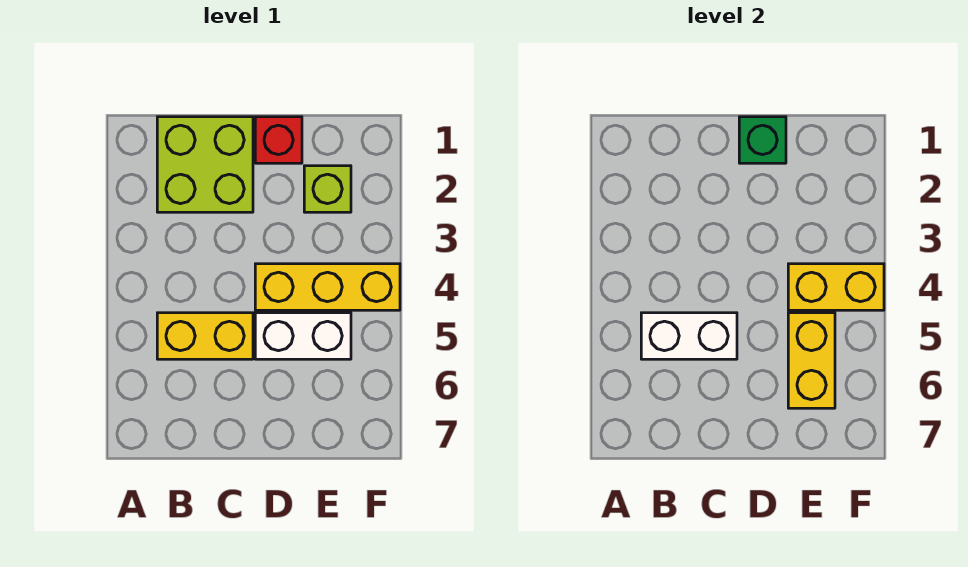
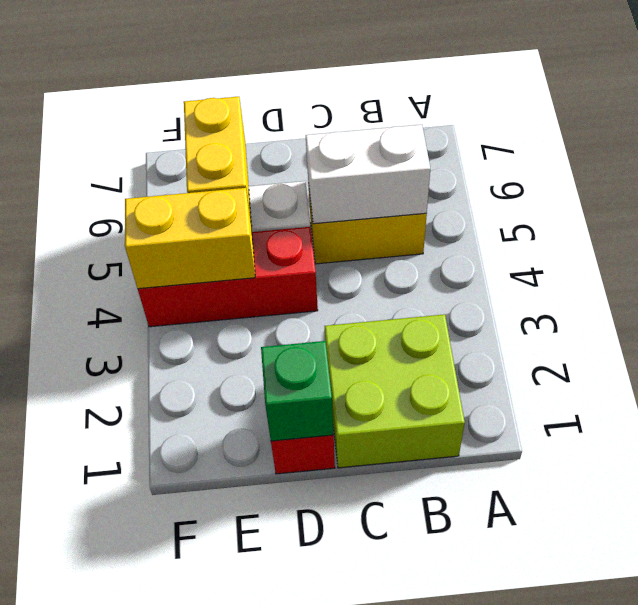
yellow brick D4:F4 level 1 -> red brick D4:F4 level 1
lime brick E2 level 1 -> none

